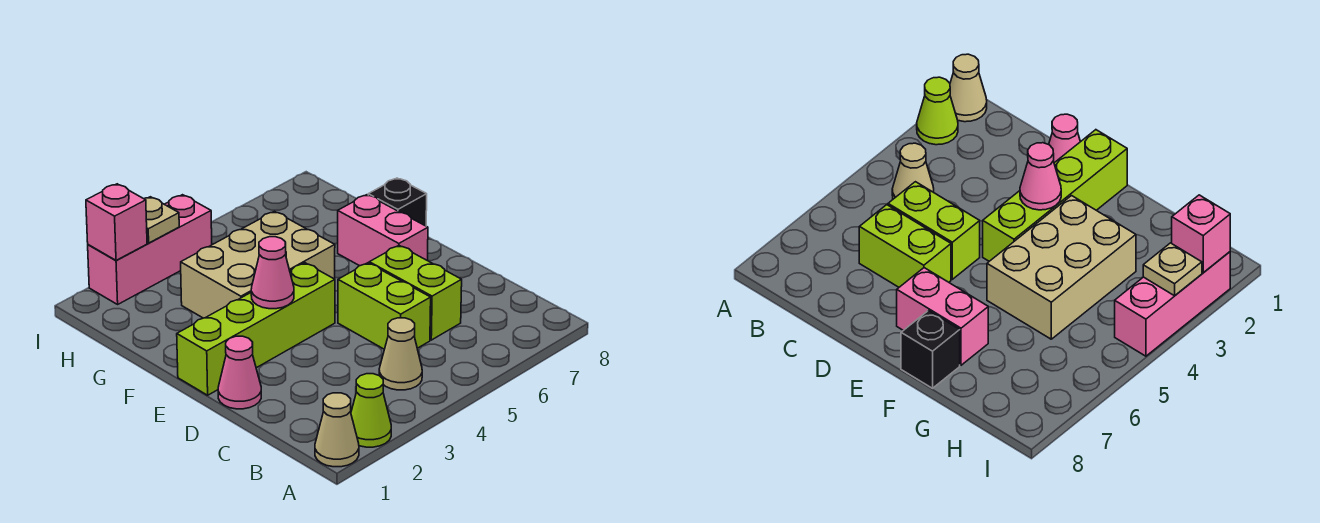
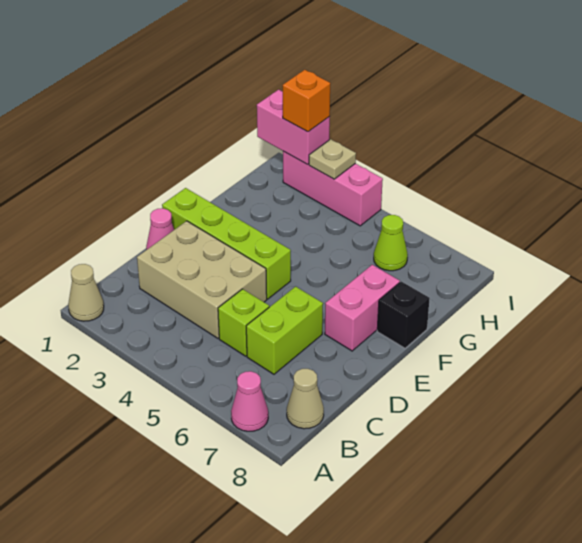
lime cone A2 level 1 -> lime cone H6 level 1
tan cone B4 level 1 -> tan cone B8 level 1
lime brick C5:D5 level 1 -> lime brick C5 level 1
pink cone E3 level 2 -> pink cone A7 level 1
tan brick F3:G5 level 1 -> tan brick C2:D4 level 1
pink brick I2 level 2 -> pink brick I1:I2 level 2
none -> orange brick I2 level 3

